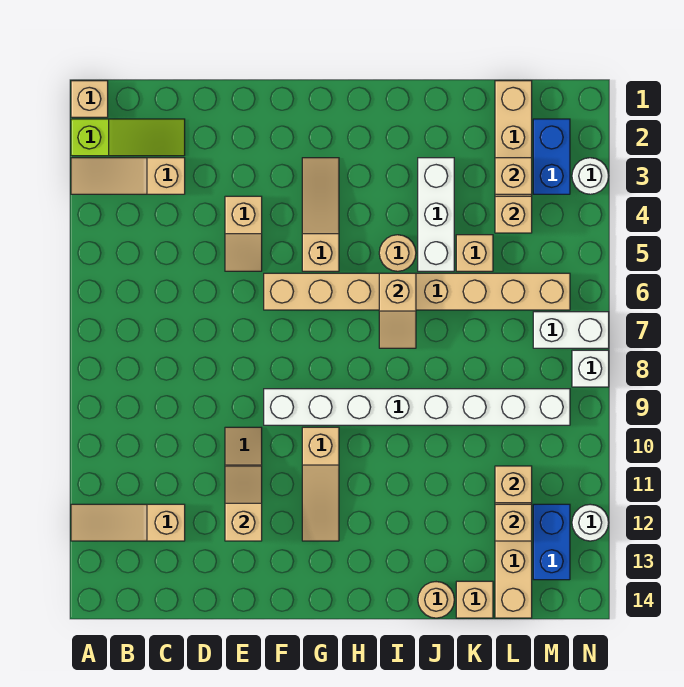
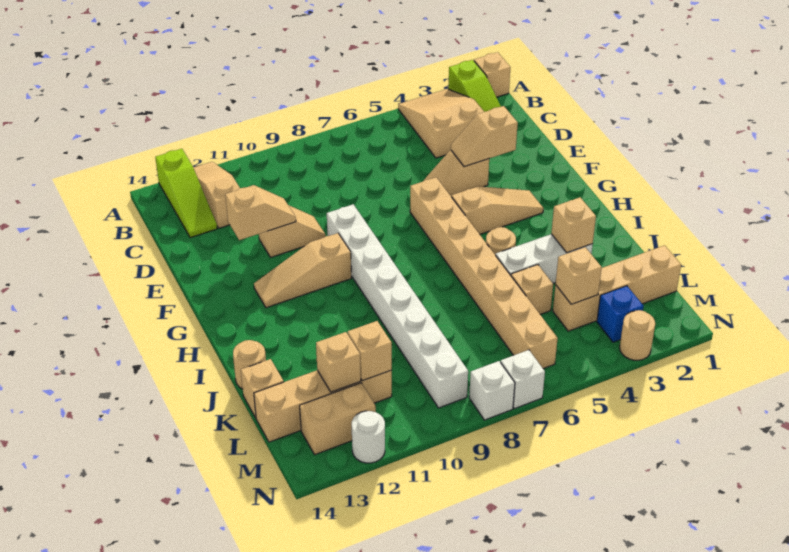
tan slope A3:C3 level 1 top C -> tan slope A3:C4 level 1 top C
none -> lime slope A13:C13 level 1 top A
tan slope I6:I7 level 2 top 6 -> tan slope E3:E4 level 2 top 3
tan brick L3 level 2 -> tan brick J3 level 2
blue brick M2:M3 level 1 -> blue brick M3 level 1
white brick M7:N7 level 1 -> white brick N7 level 1
blue brick M12:M13 level 1 -> tan brick M12:M13 level 1
white round brick N3 level 1 -> tan round brick N3 level 1

